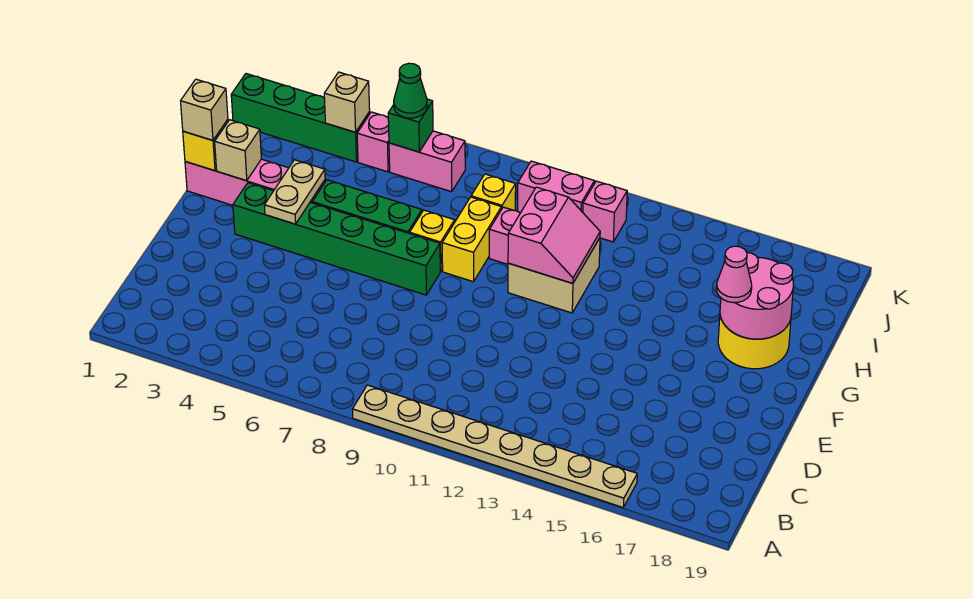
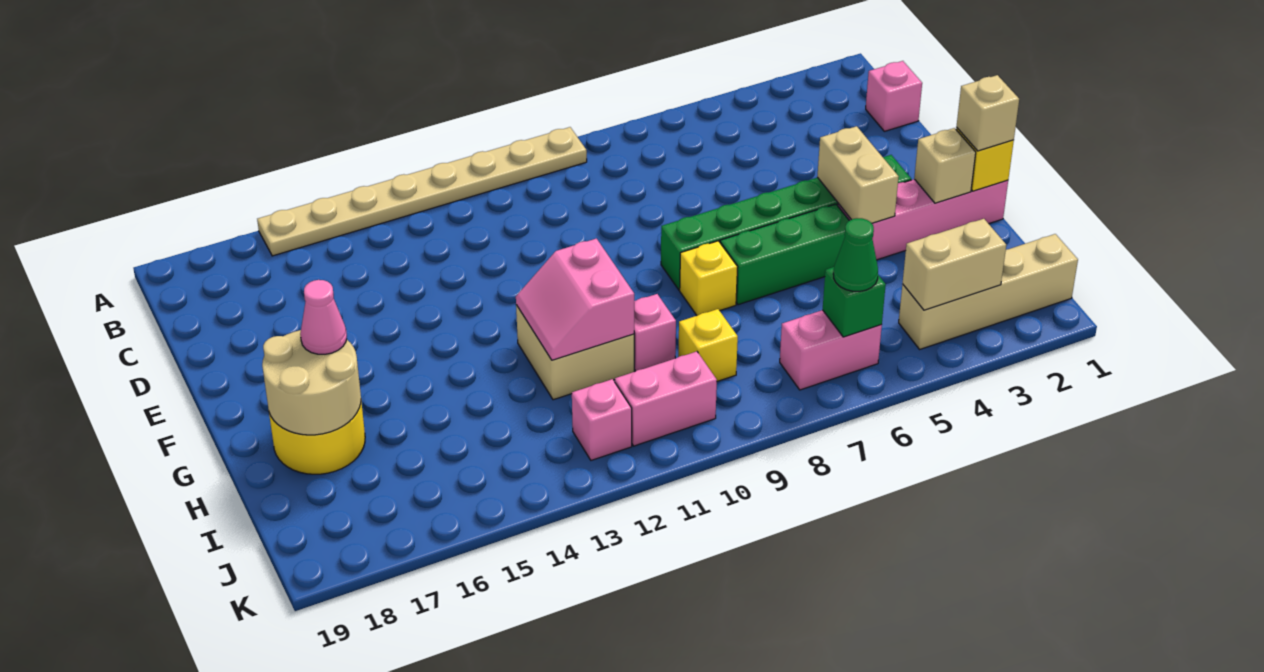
tan plate F4:G4 level 2 -> tan brick F4:G4 level 2
yellow brick G9:H9 level 1 -> none
pink round brick G17:H18 level 2 -> tan round brick G17:H18 level 2
green brick J1:J4 level 1 -> tan brick J1:J4 level 1
tan brick J4 level 2 -> tan brick J3:J4 level 2
pink brick J5 level 1 -> pink brick C1 level 1

